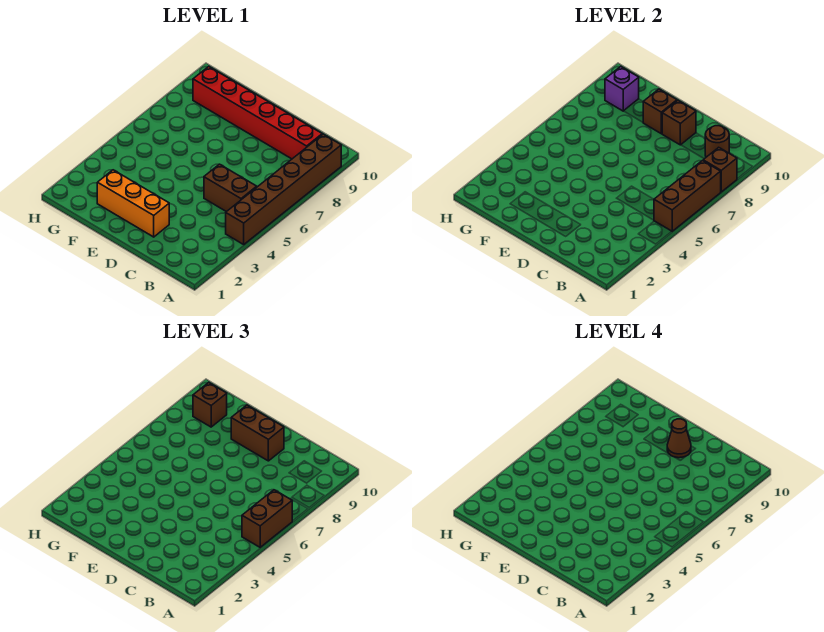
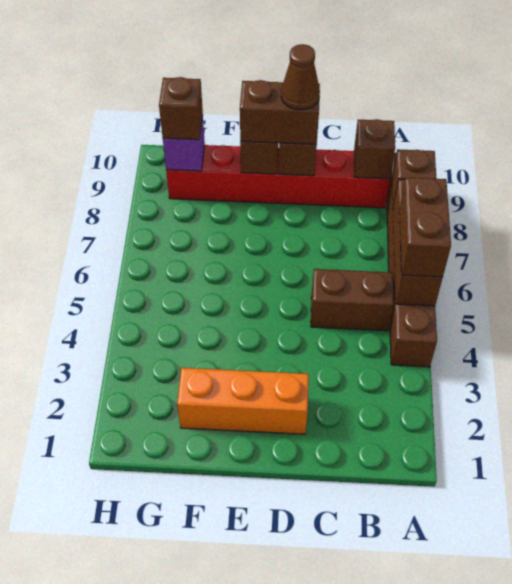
brown round brick B9 level 2 -> brown brick B9 level 2

